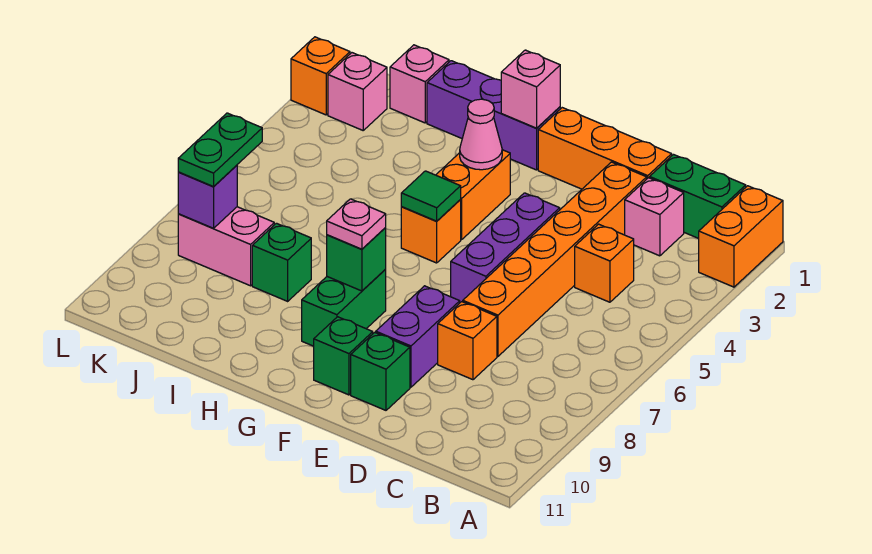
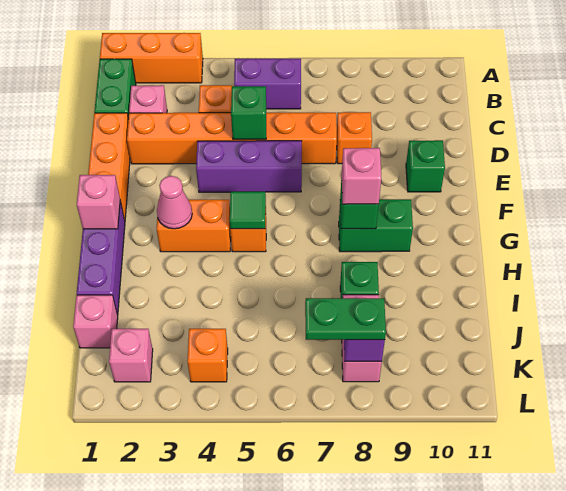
orange brick A1:A2 level 1 -> orange brick A1:A3 level 1
purple brick E8:E9 level 1 -> purple brick B5:B6 level 1
green brick F10 level 1 -> green brick D5 level 2
pink plate G8 level 3 -> pink brick G8 level 3
orange brick L2 level 1 -> orange brick K4 level 1

